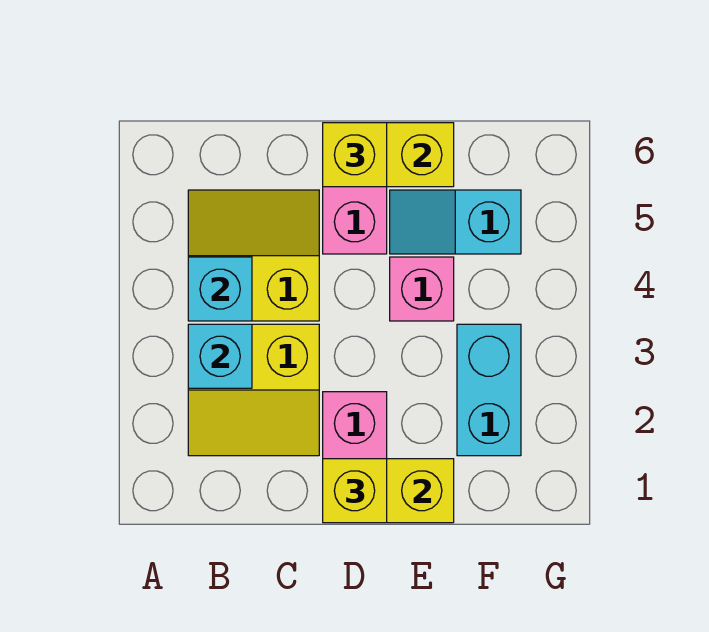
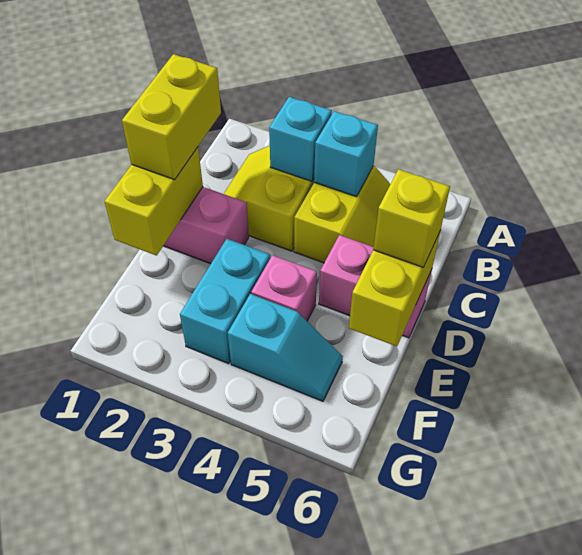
yellow brick D1 level 3 -> yellow brick C1:D1 level 3
cyan slope E5:F5 level 1 top F -> cyan slope F4:F5 level 1 top 4
cyan brick F2:F3 level 1 -> cyan brick E3:F3 level 1

